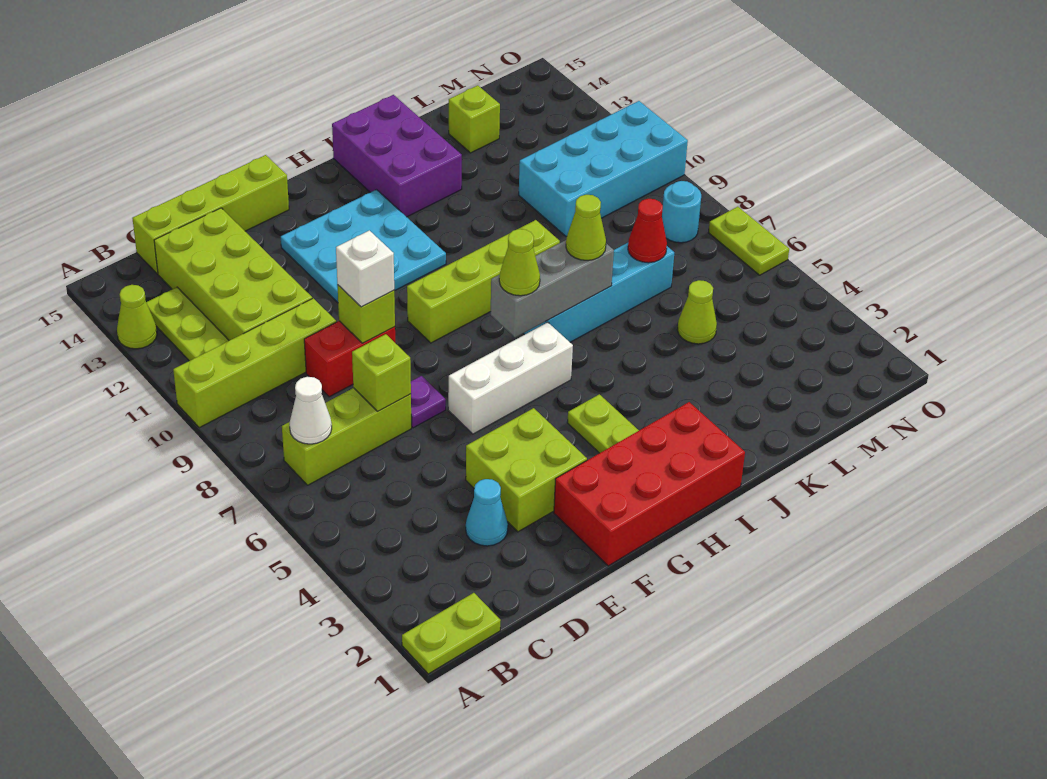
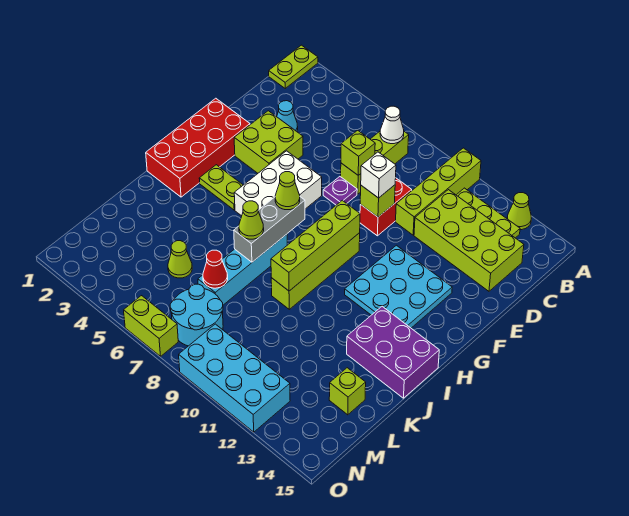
lime brick C15:F15 level 1 -> lime brick G9:J9 level 2
white brick F6:H6 level 1 -> white brick F5:H6 level 1
cyan brick L10:O11 level 1 -> cyan brick N9:O12 level 1
cyan round brick N8 level 1 -> cyan round brick M7:N8 level 1
lime plate O6:O7 level 1 -> lime brick O6:O7 level 1

